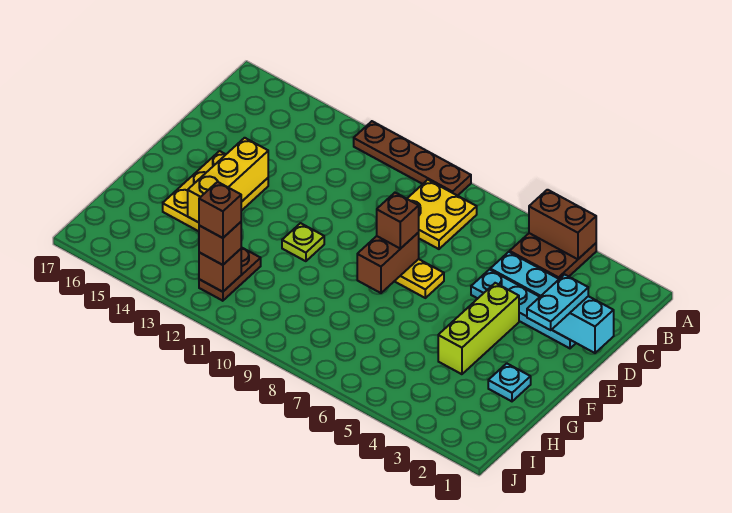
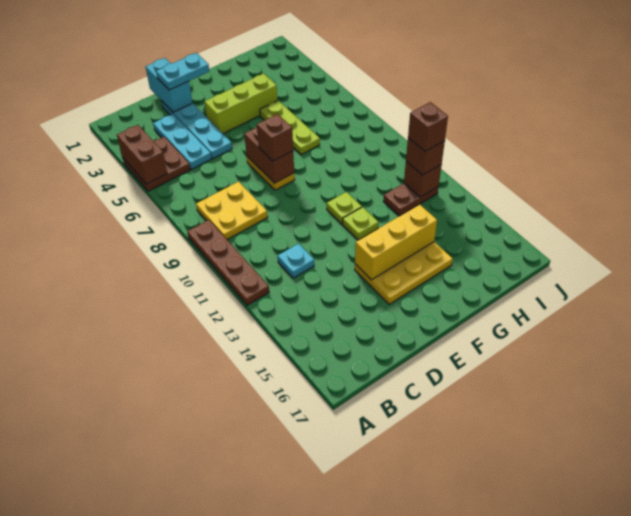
brown brick E8:F8 level 2 -> brown brick E7:E8 level 2
none -> lime plate F12 level 1
cyan plate G2 level 1 -> cyan plate C12 level 1
none -> lime plate G5:G7 level 1

